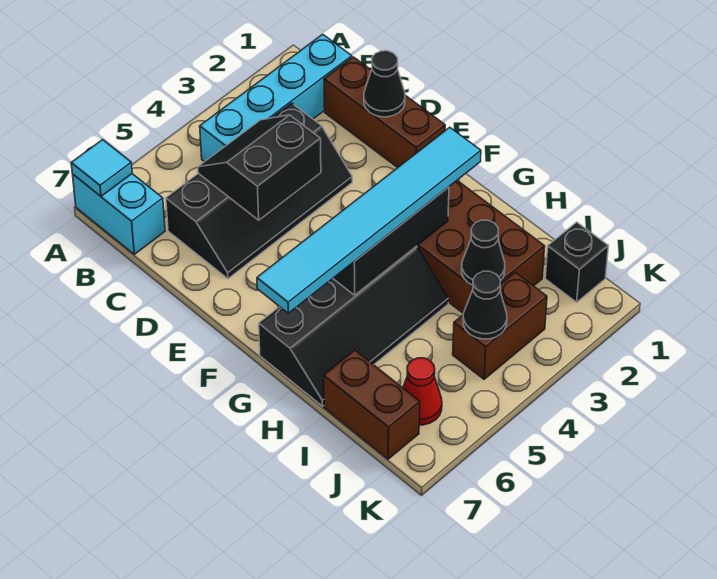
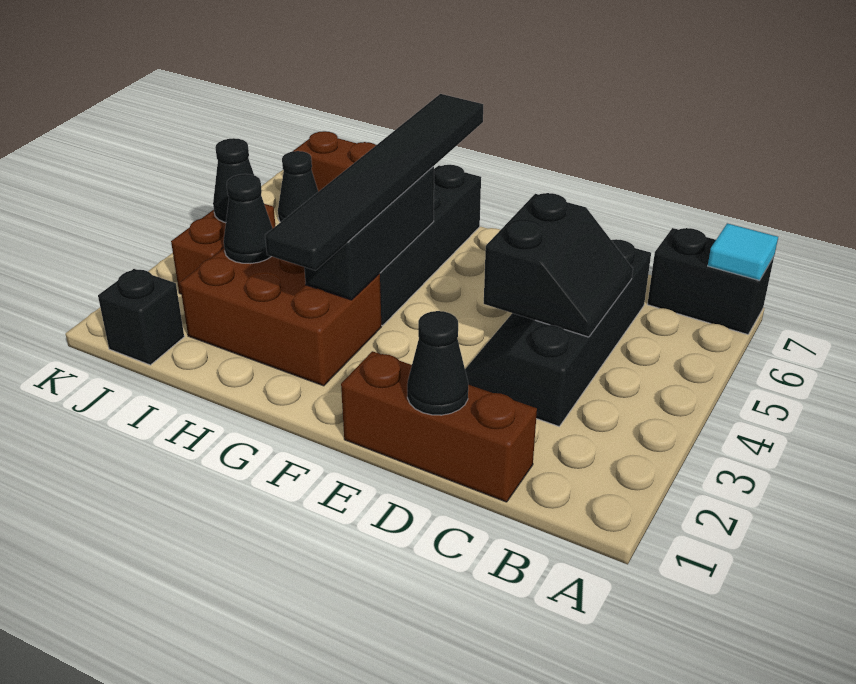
cyan brick A7:B7 level 1 -> black brick A7:B7 level 1
cyan brick B1:B4 level 1 -> none
cyan tile G2:G7 level 3 -> black tile G2:G7 level 3
red cone J6 level 1 -> black cone J6 level 1

